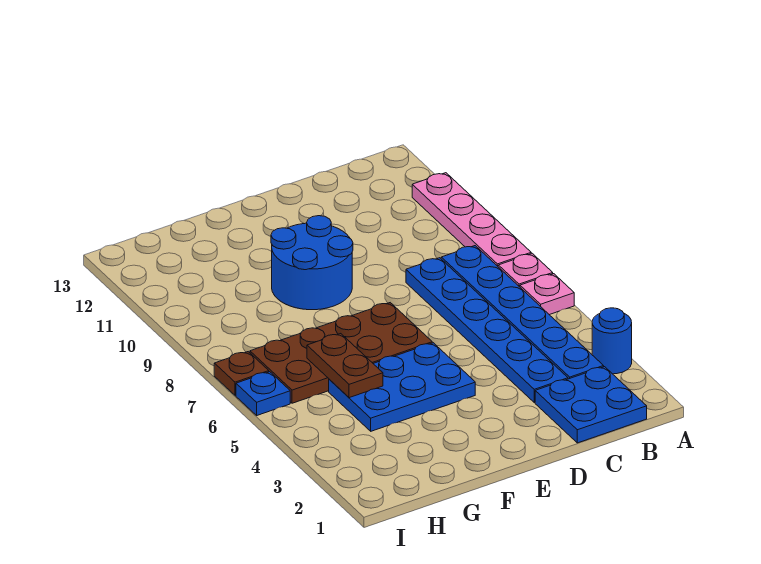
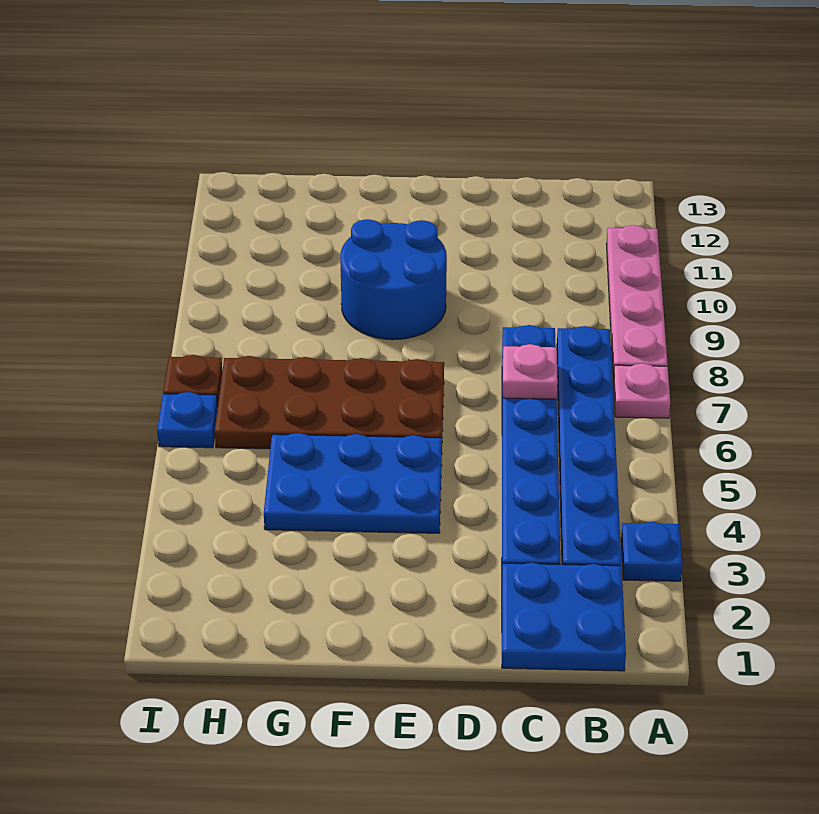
blue round brick A3 level 1 -> blue plate A3 level 1
pink plate A6 level 1 -> pink plate C7 level 2
brown plate G5:G6 level 2 -> none

